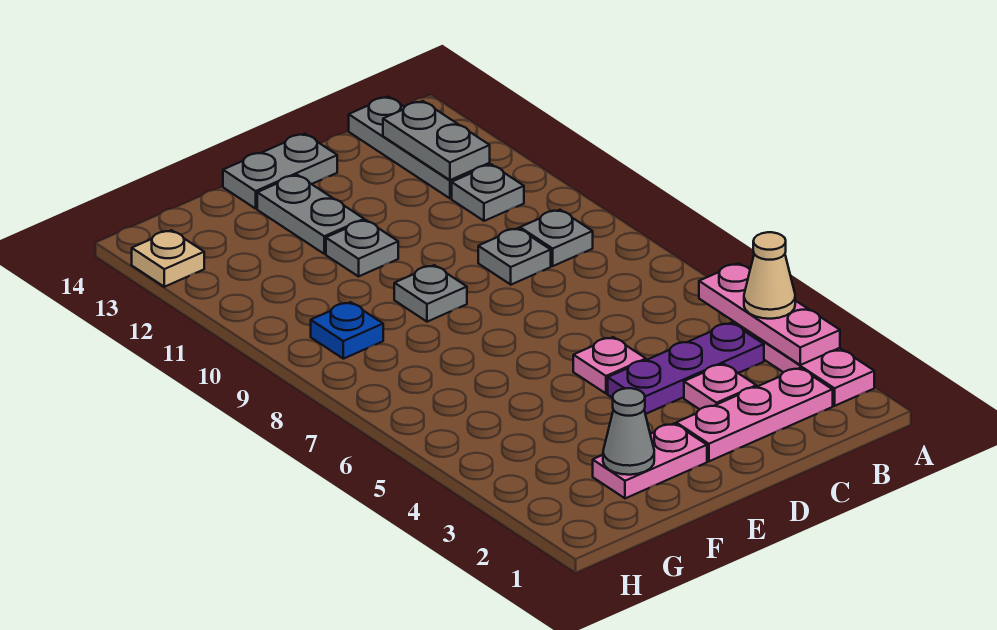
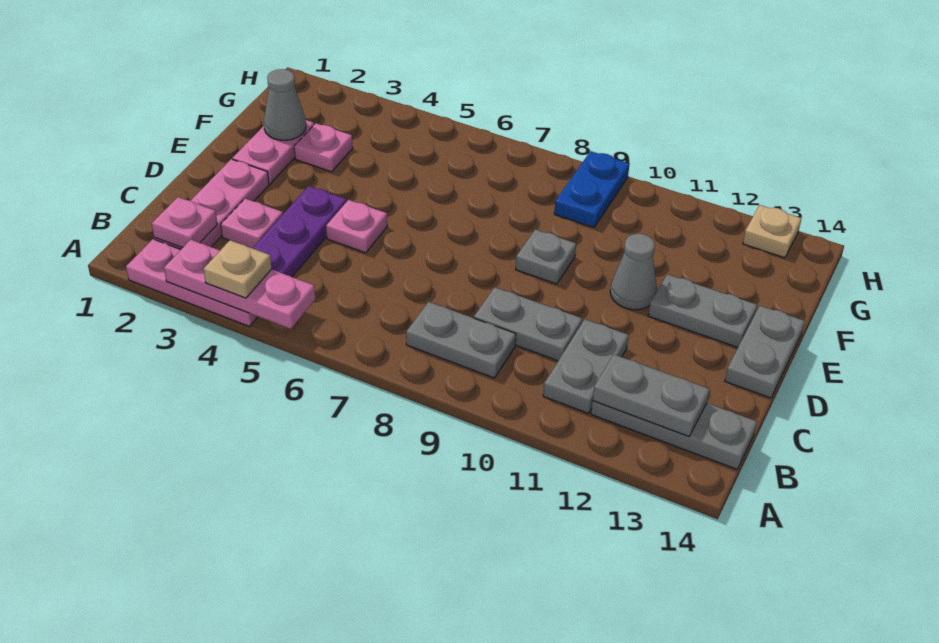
tan cone A4 level 3 -> tan plate A4 level 3
none -> pink plate B2 level 2
grey plate B9 level 1 -> grey plate B8:B9 level 1
grey plate B11 level 1 -> grey plate B11:C11 level 1
grey plate C9 level 1 -> grey plate C9:C10 level 1
grey plate E11 level 1 -> grey cone E11 level 1
none -> pink plate F3 level 1
blue plate G9 level 1 -> blue plate G9:H9 level 1

